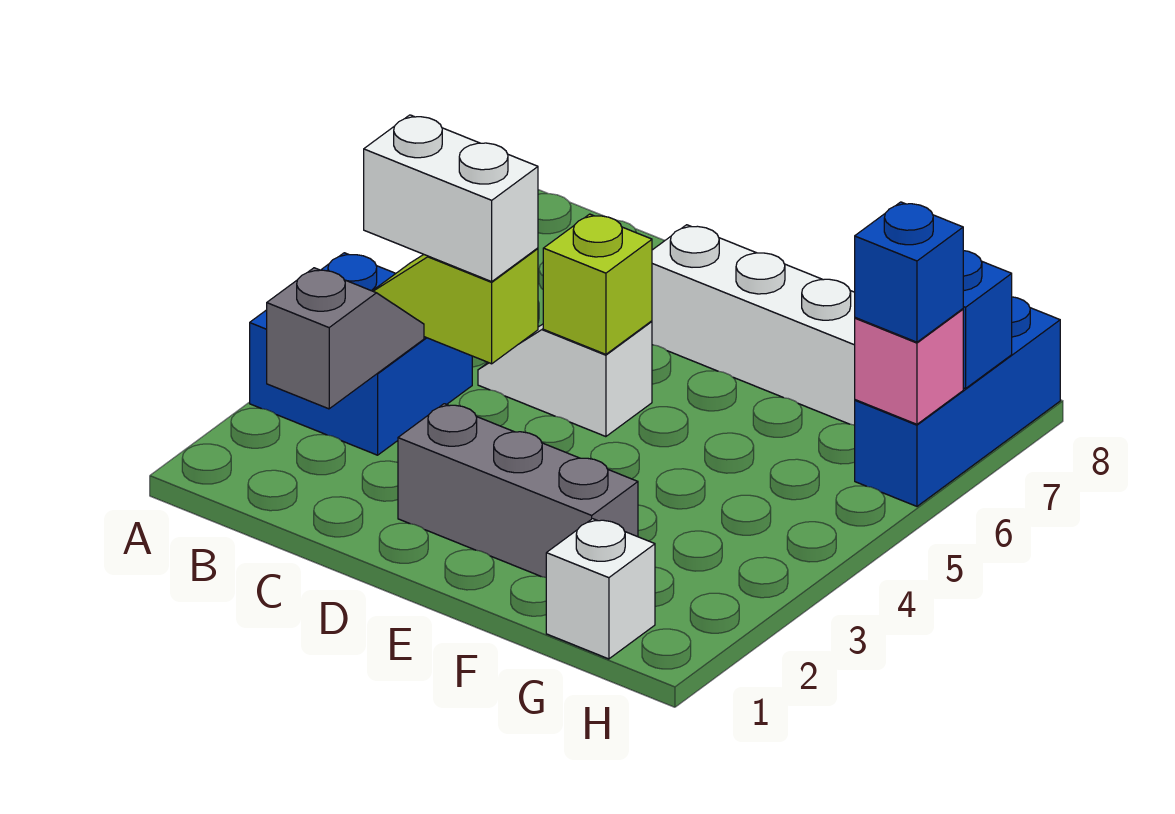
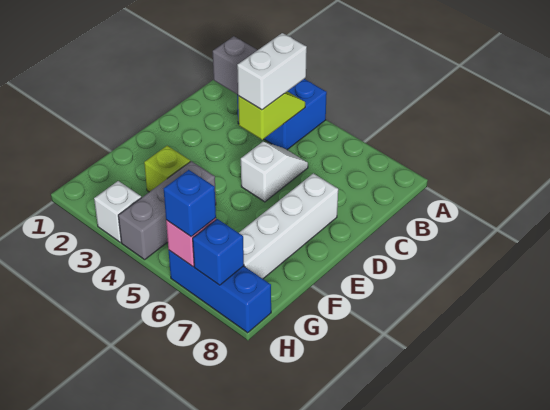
grey brick D2:F2 level 1 -> grey brick F4:H4 level 1
lime brick D5 level 2 -> lime brick F3 level 1
white brick G1 level 1 -> white brick H3 level 1

